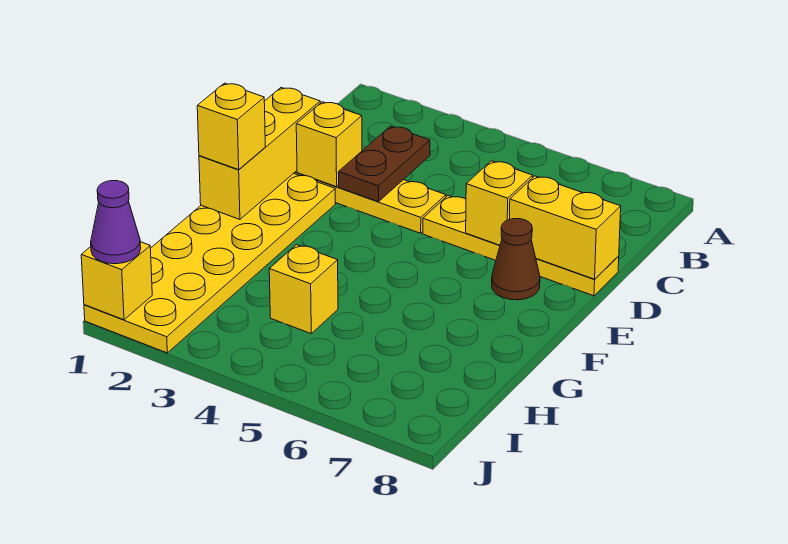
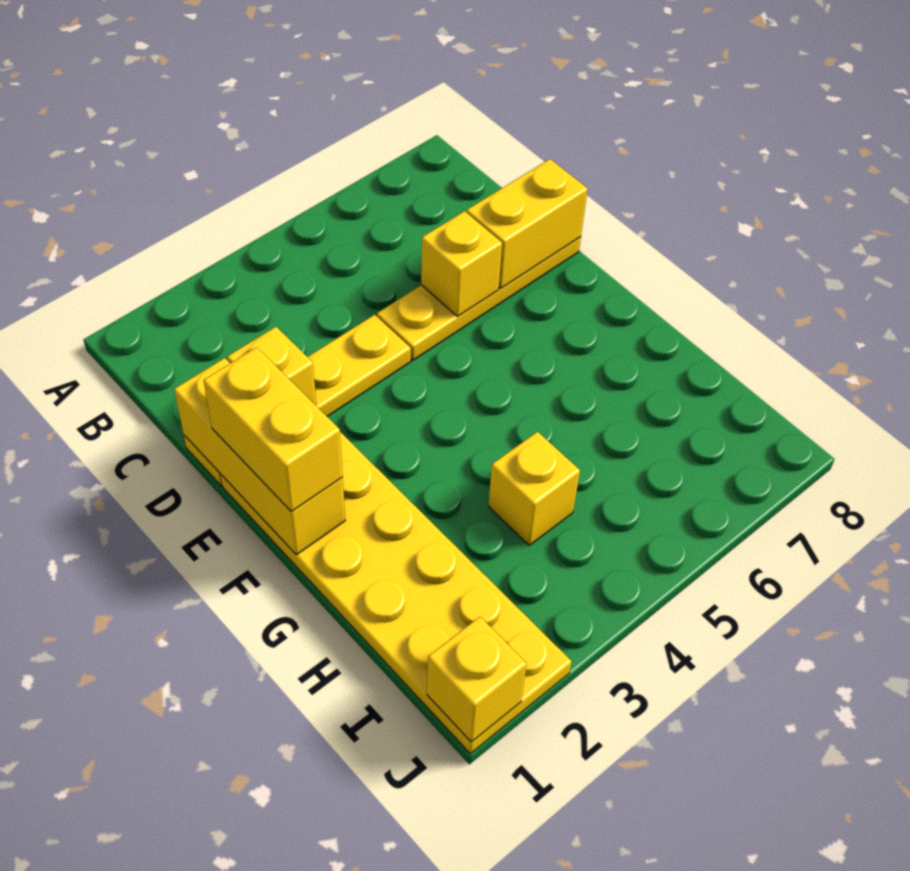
brown plate C3:D3 level 2 -> none
brown cone E7 level 1 -> none
yellow brick F1 level 3 -> yellow brick E1:F1 level 3
purple cone J1 level 3 -> none

